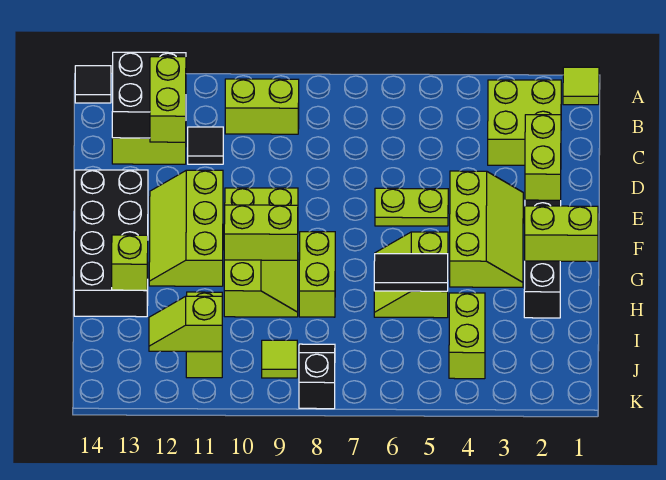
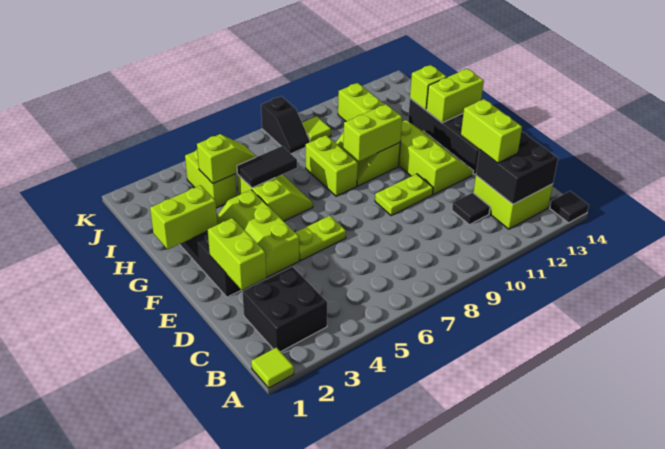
lime brick B2:C3 level 1 -> black brick B2:C3 level 1
lime brick B9:B10 level 1 -> lime brick G13:G14 level 2
lime slope J11:J12 level 2 top 11 -> lime slope I4:I5 level 2 top 4

